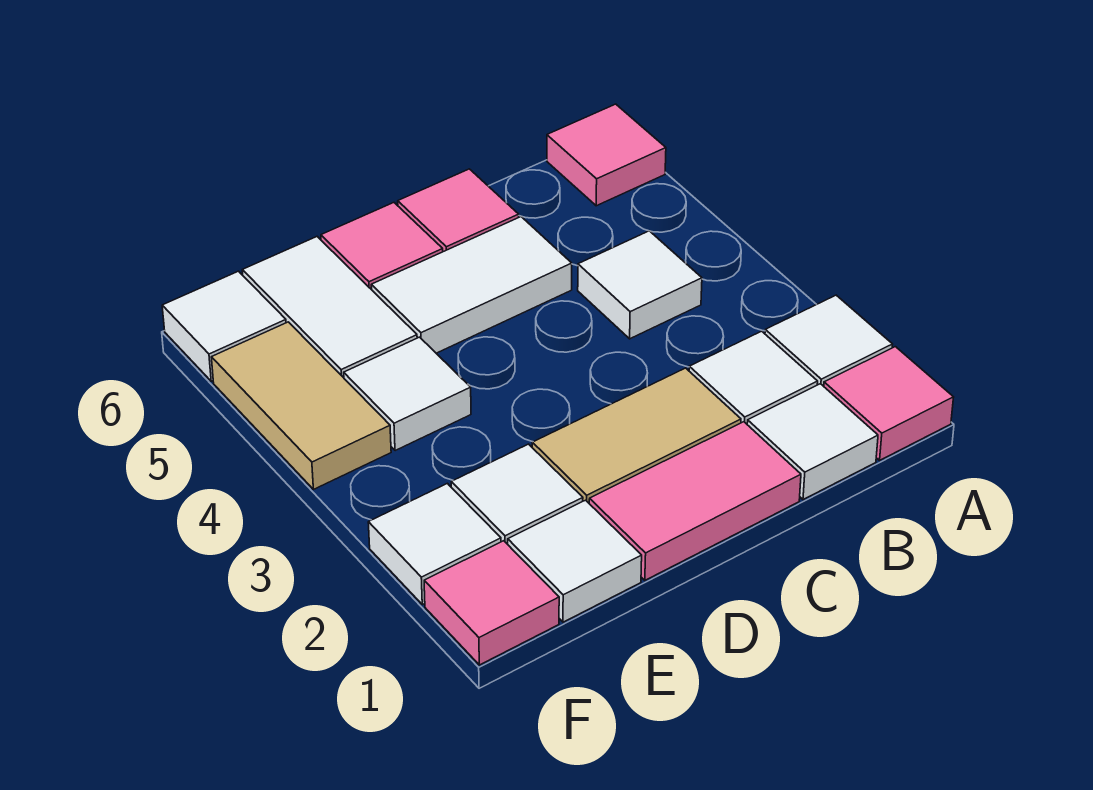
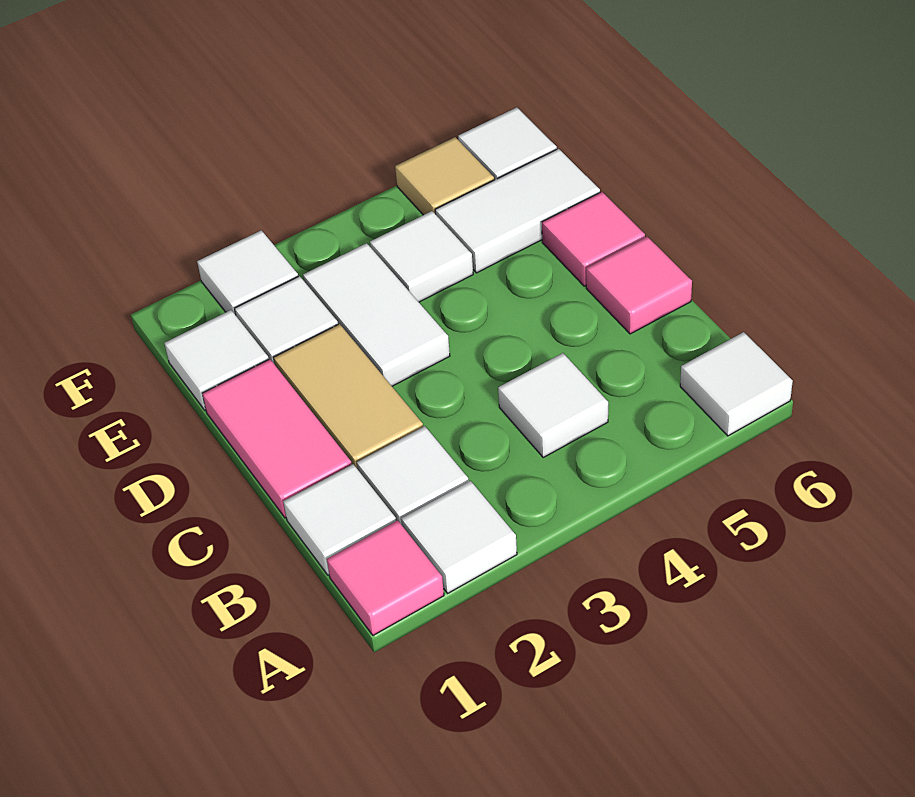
pink tile A6 level 1 -> white tile A6 level 1
white tile C5:D5 level 1 -> white tile D3:E3 level 1
pink tile F1 level 1 -> none
tan tile F4:F5 level 1 -> tan tile F5 level 1

